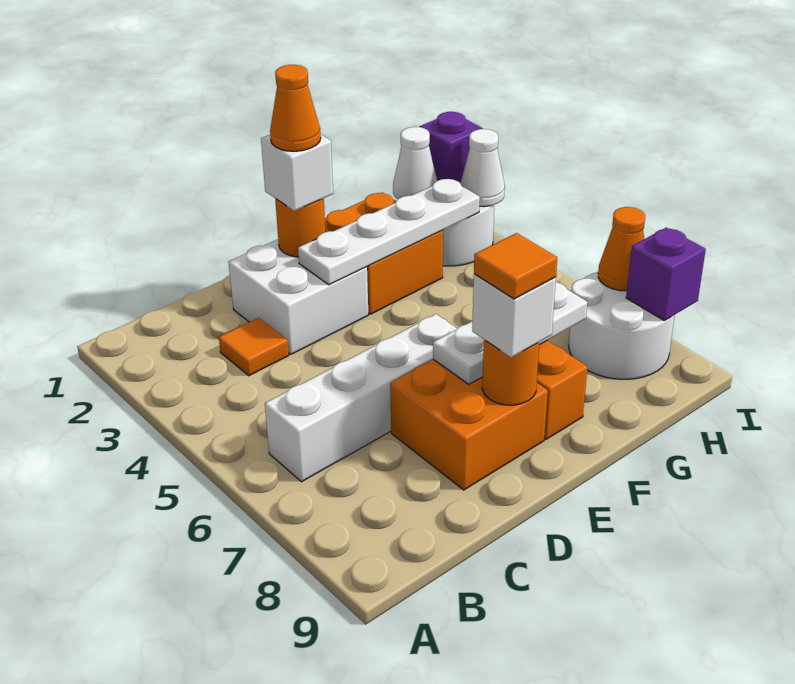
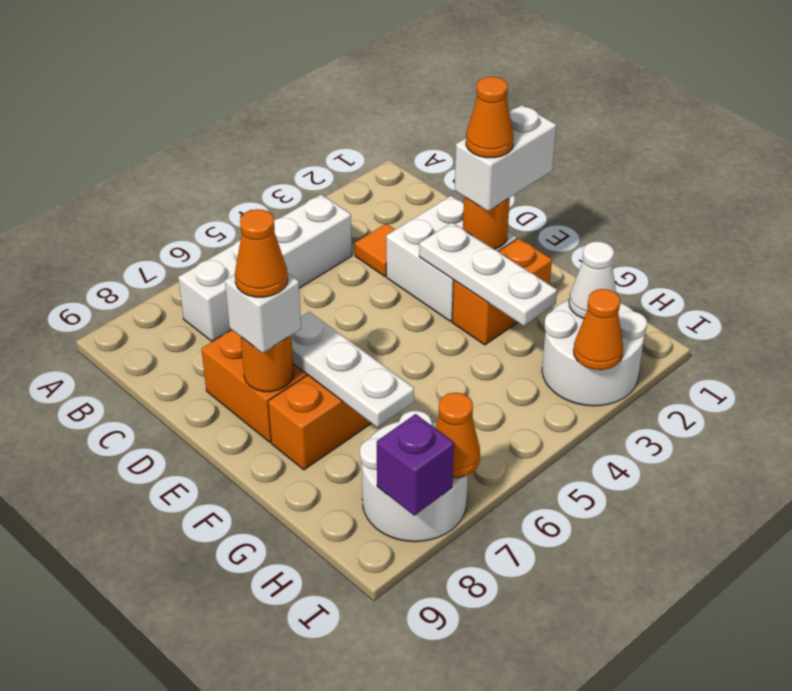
white brick B6:E6 level 1 -> white brick B4:B7 level 1
white brick E2 level 3 -> white brick E1:E2 level 3
white plate E3:H3 level 2 -> white plate E3:G3 level 2
orange tile E8 level 4 -> orange cone E8 level 4
orange brick F2:G3 level 1 -> orange brick F2:F3 level 1
purple brick I2 level 2 -> none
white cone I3 level 2 -> orange cone I3 level 2

